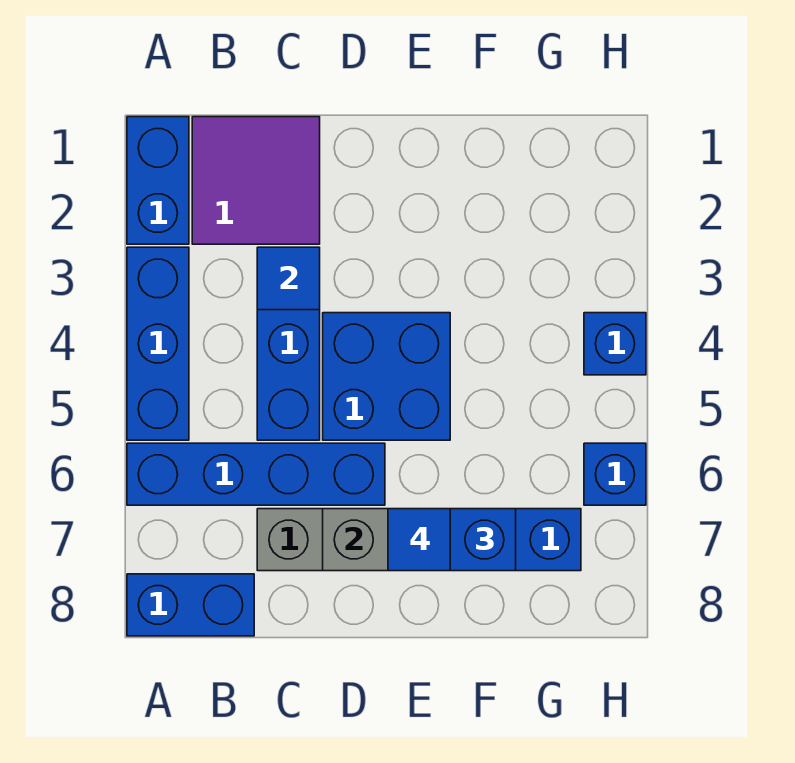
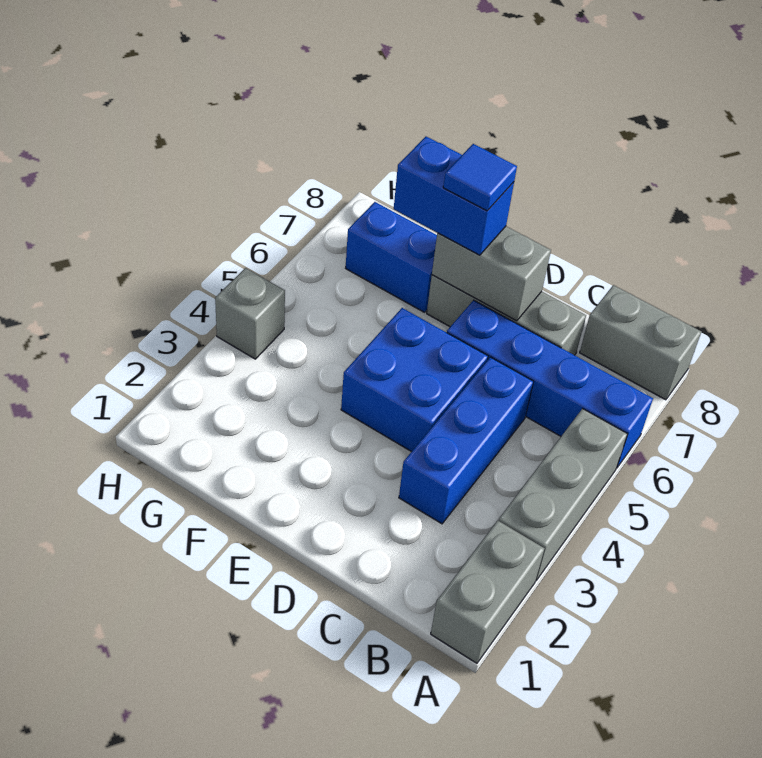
blue brick A1:A2 level 1 -> grey brick A1:A2 level 1
blue brick A3:A5 level 1 -> grey brick A3:A5 level 1
blue brick A8:B8 level 1 -> grey brick A8:B8 level 1
purple tile B1:C2 level 1 -> none
blue tile C3 level 2 -> none
blue brick H4 level 1 -> grey brick H4 level 1
blue brick H6 level 1 -> none

